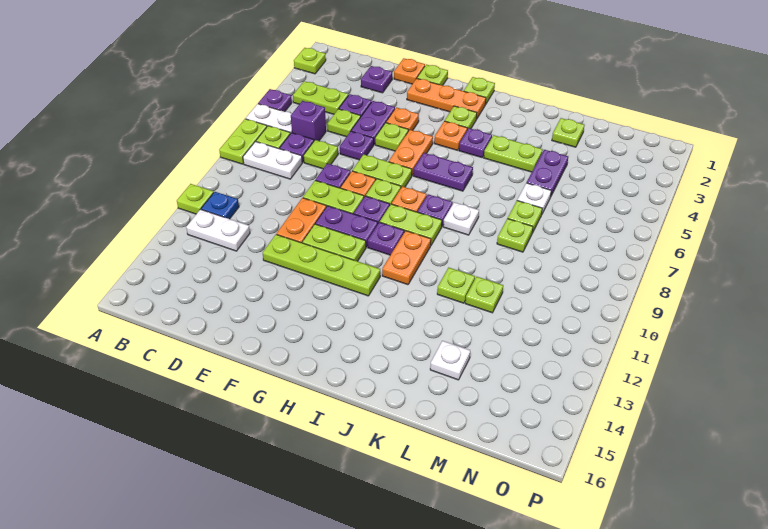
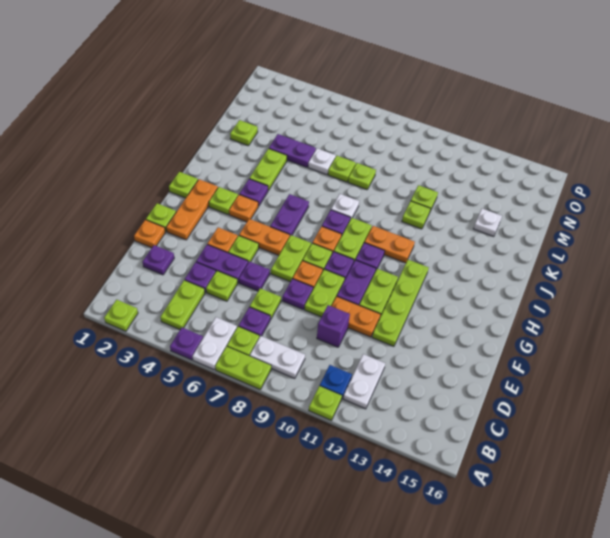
white plate B8:C8 level 1 -> white plate B8:B9 level 1
purple brick C6 level 1 -> purple brick D10 level 1

